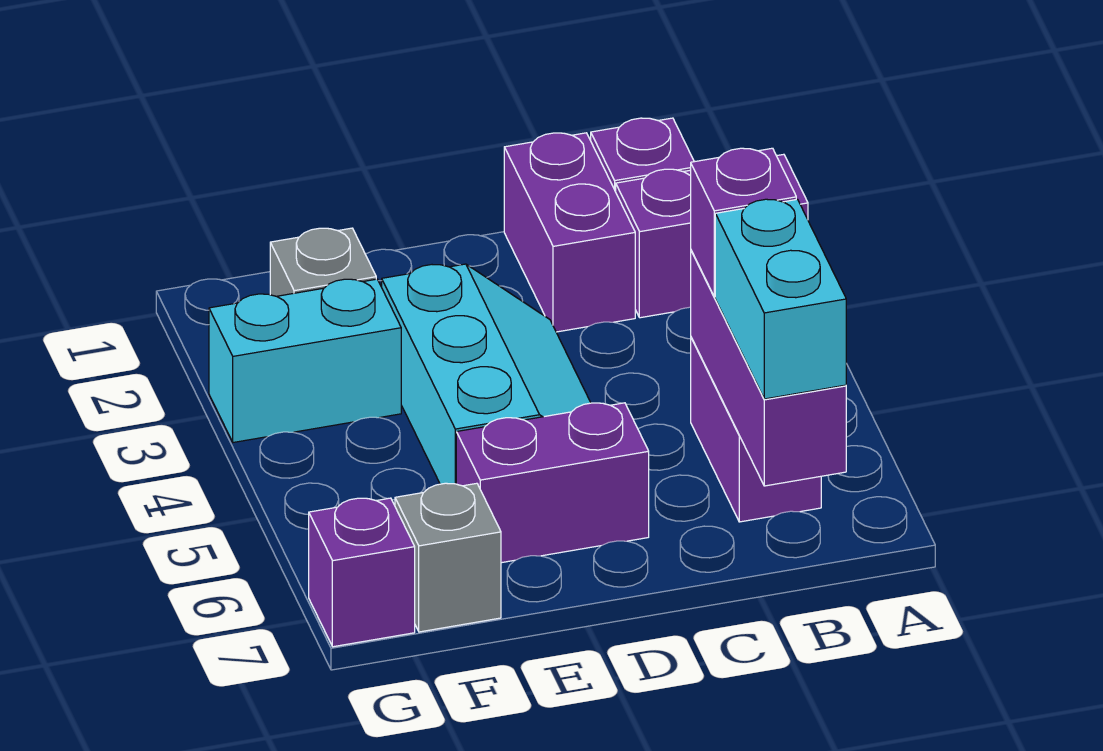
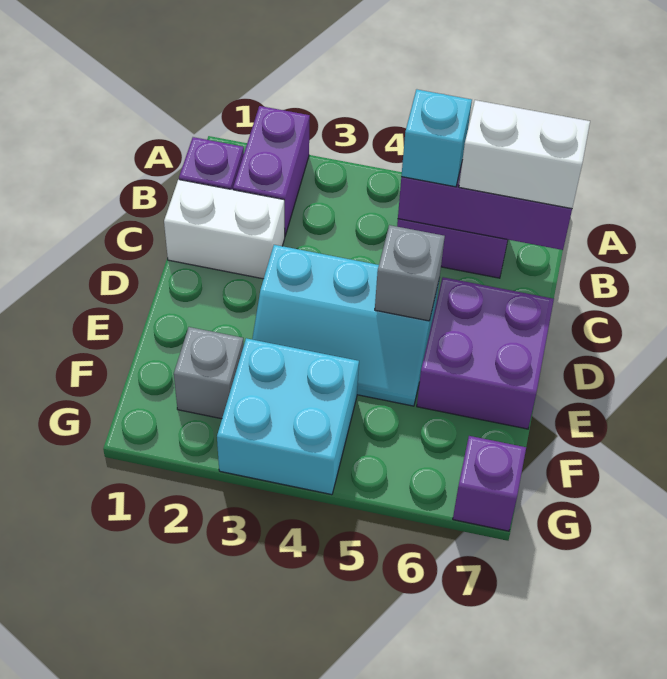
purple brick B5 level 3 -> cyan brick B5 level 3
cyan brick B6:B7 level 3 -> white brick B6:B7 level 3
purple brick C1:C2 level 1 -> white brick C1:C2 level 1
cyan slope D3:E5 level 1 top E -> cyan slope D3:E5 level 1 top D
purple brick D6:E6 level 1 -> purple brick D6:E7 level 1
cyan brick F3:G3 level 1 -> cyan brick F3:G4 level 1
grey brick F7 level 1 -> grey brick D5 level 2

